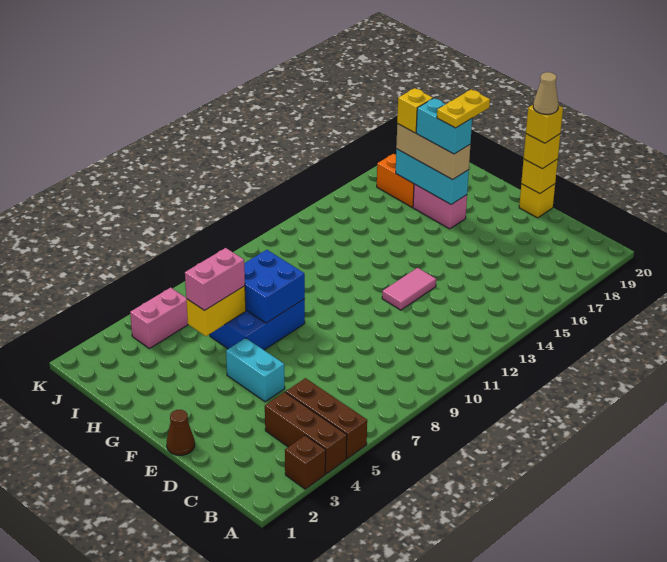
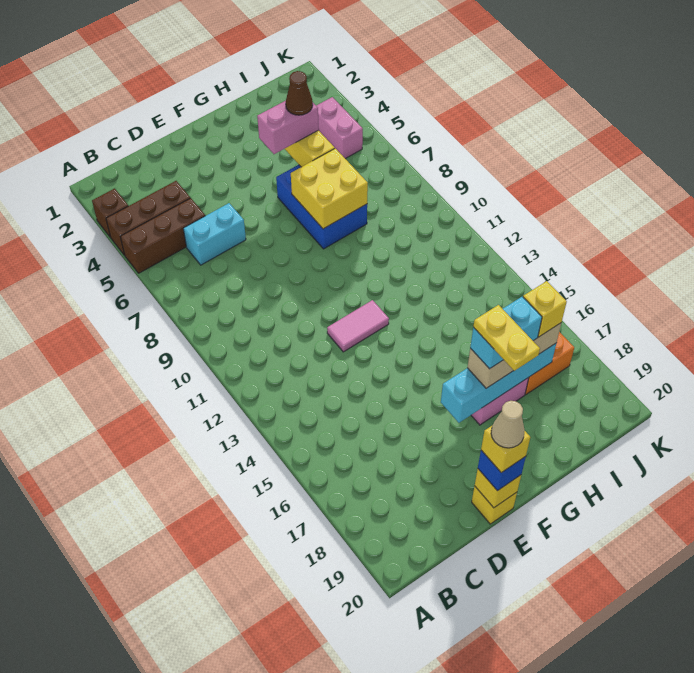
brown cone E1 level 1 -> brown cone H5 level 4
cyan brick E5:F5 level 1 -> cyan brick C6:D6 level 1
pink tile E12:E13 level 1 -> pink tile E12:F12 level 1
yellow brick E20 level 3 -> blue brick E20 level 3
blue brick G7:H8 level 2 -> yellow brick G7:H8 level 2
cyan brick G17:I17 level 2 -> cyan brick F17:I17 level 2
pink brick H5:H6 level 3 -> pink brick G5:H5 level 3

